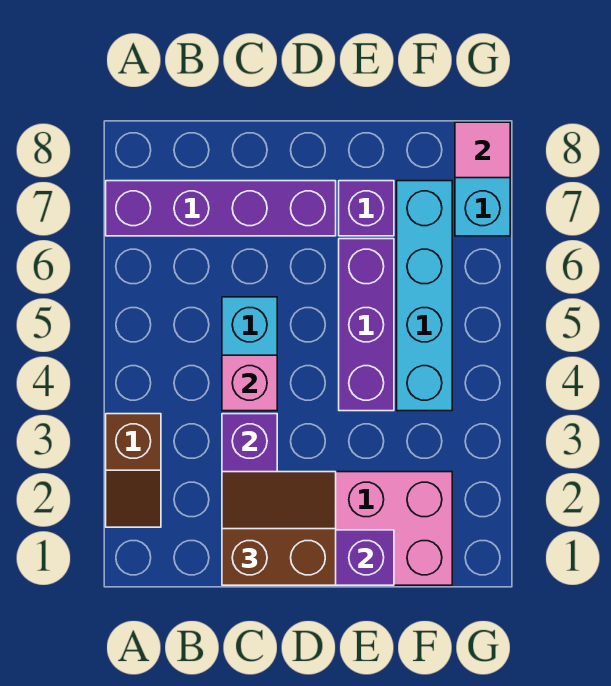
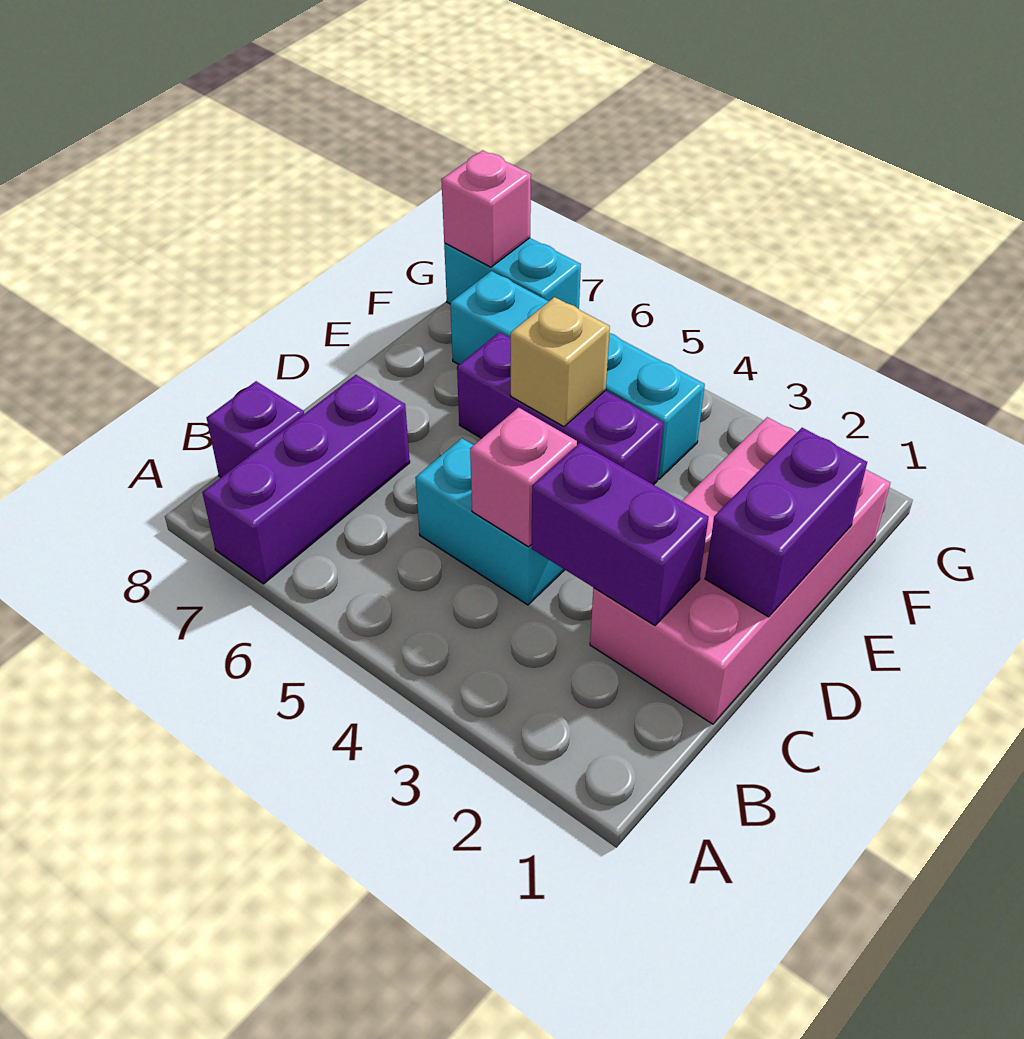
brown slope A2:A3 level 1 top 3 -> none
purple brick A7:D7 level 1 -> purple brick A7:C7 level 1
brown slope C1:D2 level 3 top 1 -> none
none -> tan brick E5 level 2
purple brick E7 level 1 -> purple brick B8 level 1
pink tile G8 level 2 -> pink brick G8 level 2

